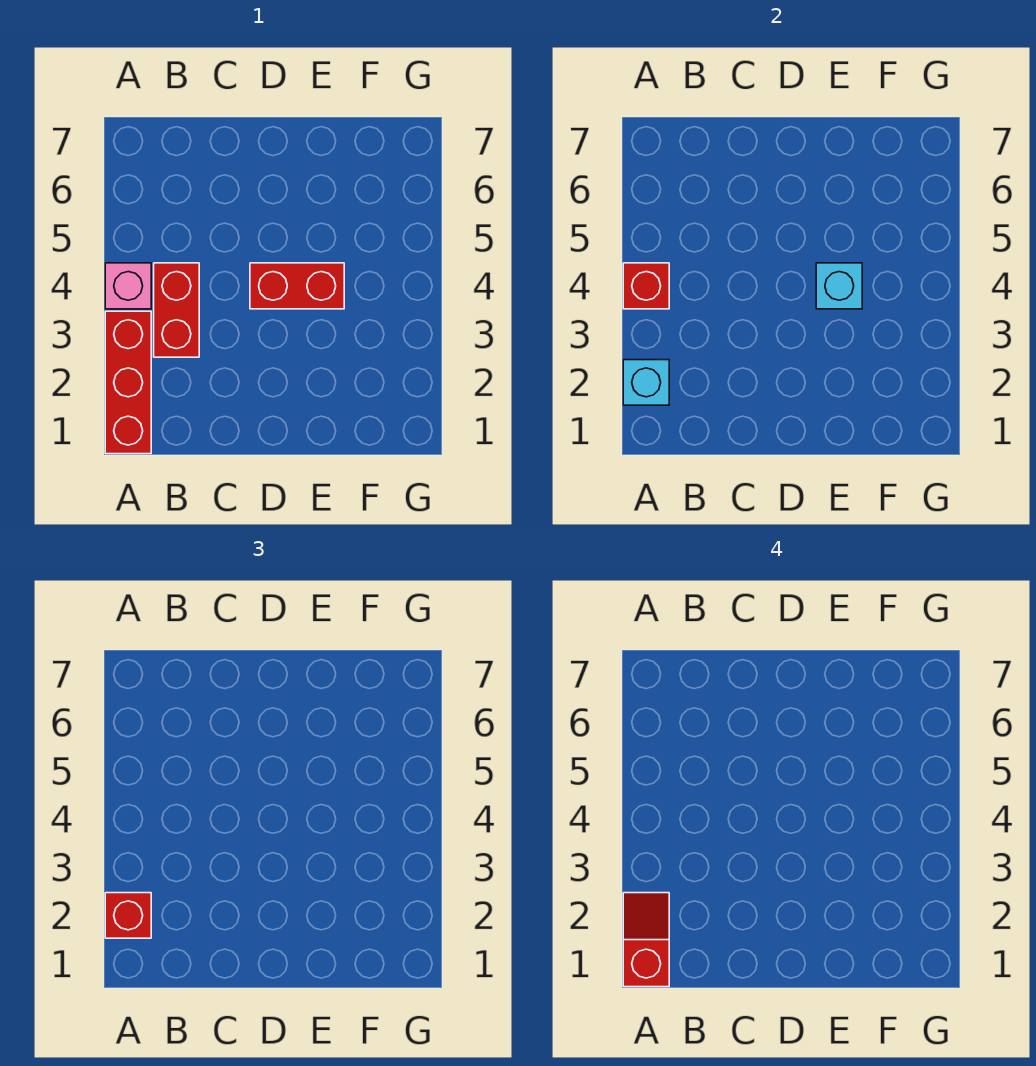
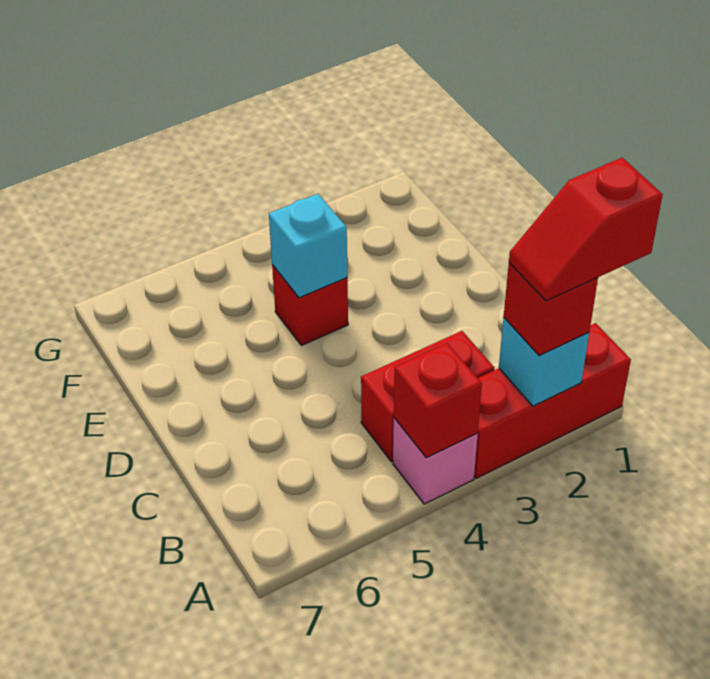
red brick D4:E4 level 1 -> red brick E4 level 1

